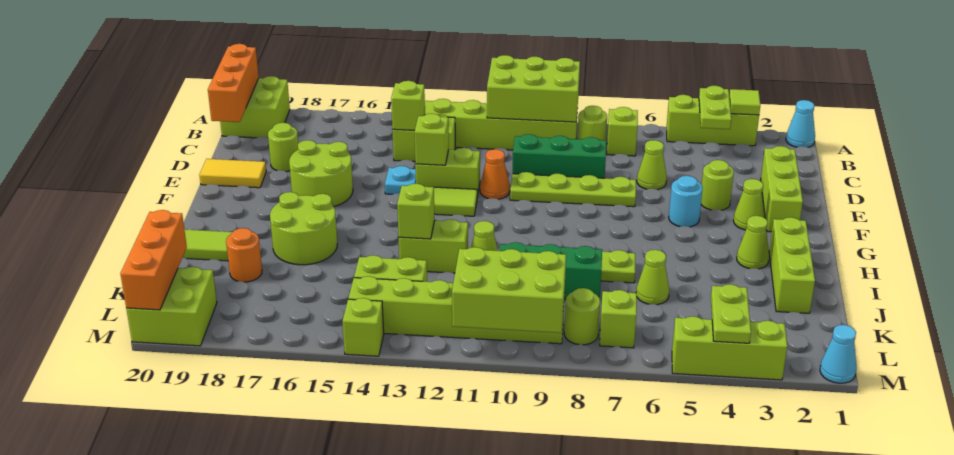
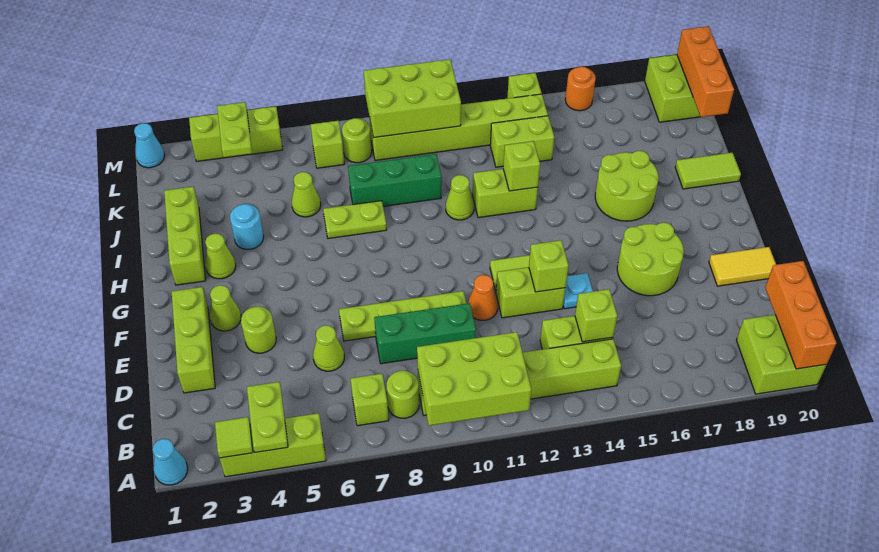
lime round brick D18 level 1 -> none
cyan round brick F5 level 1 -> cyan round brick I4 level 1
orange round brick J18 level 1 -> orange round brick M16 level 1

